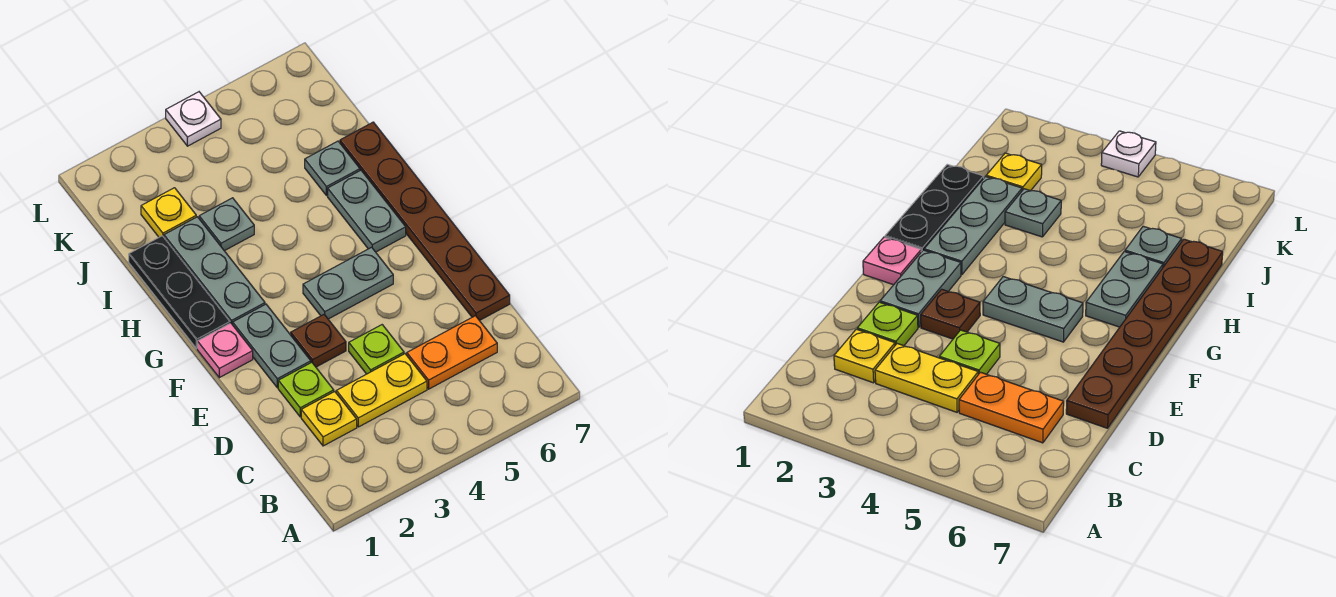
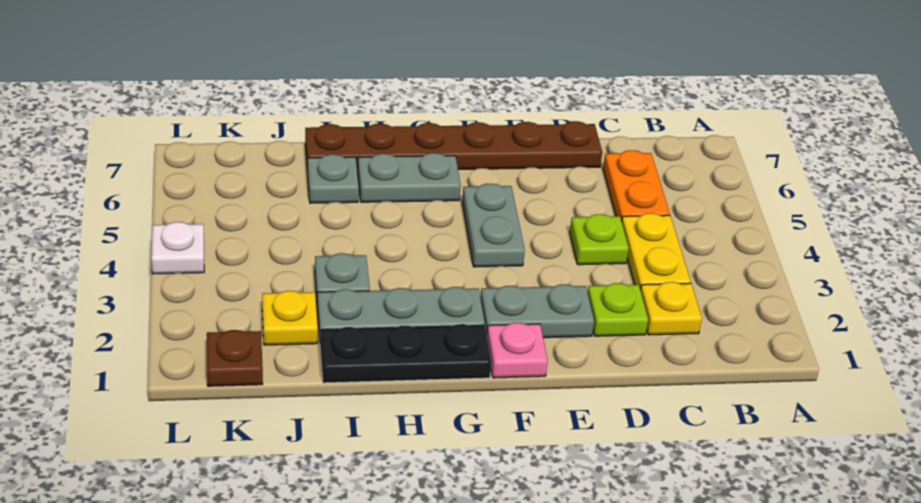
brown plate E3 level 1 -> brown plate K1 level 1

